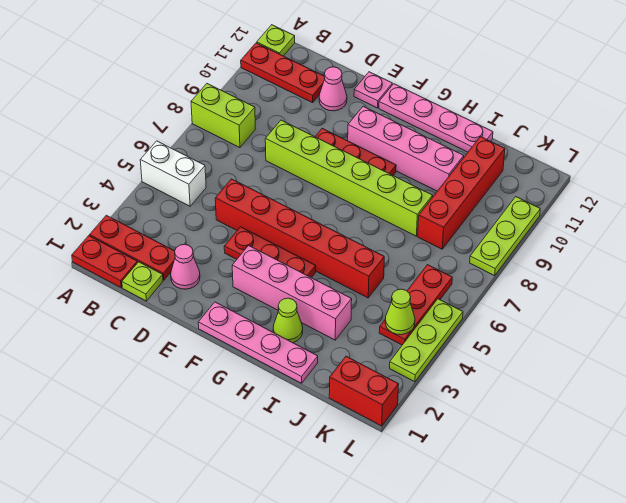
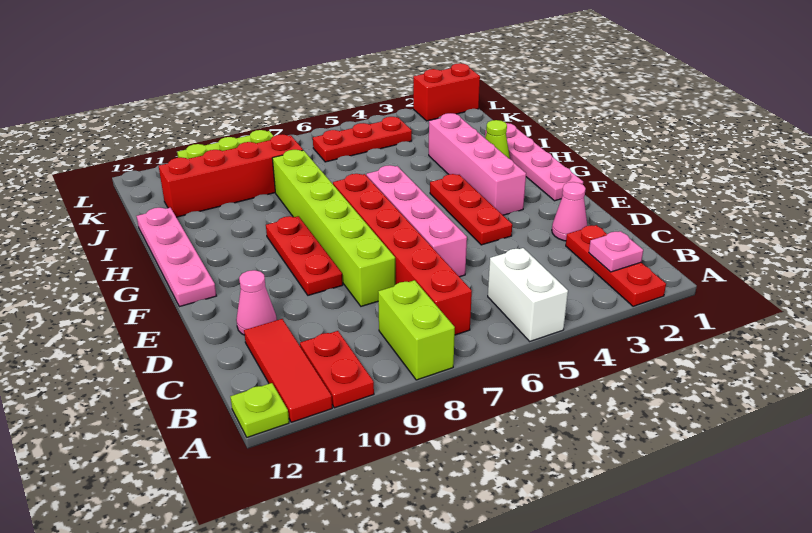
red plate A1:B1 level 1 -> red plate A10:B10 level 1
red plate A11:C11 level 1 -> red tile A11:C11 level 1
lime plate C1 level 1 -> none
red brick D5:I5 level 1 -> red brick B7:G7 level 1
pink plate E12 level 1 -> pink plate B2 level 2
pink brick F10:I10 level 1 -> pink brick D6:G6 level 1
red brick K1:L1 level 1 -> red brick L1:L2 level 1
lime cone K4 level 2 -> none
lime plate L3:L5 level 1 -> none

